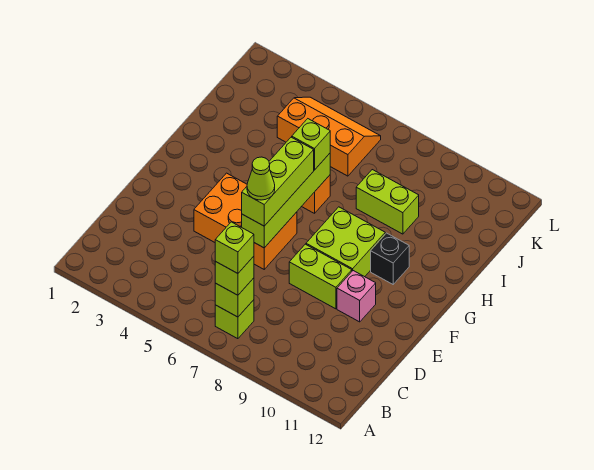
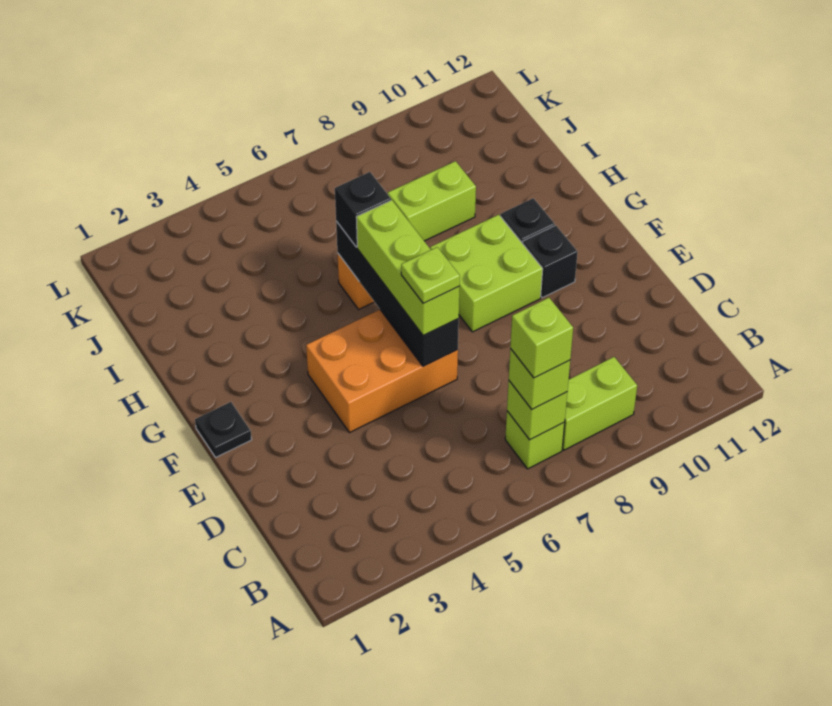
lime brick E6:H6 level 2 -> black brick E6:H6 level 2
lime cone E6 level 4 -> lime plate E6 level 4
lime brick E8:E9 level 1 -> lime brick B8:B9 level 1
pink brick E10 level 1 -> none
none -> black plate F1 level 1
none -> black brick F10 level 1
lime brick H6 level 3 -> black brick H6 level 3
orange slope J4:K6 level 1 top J -> none

